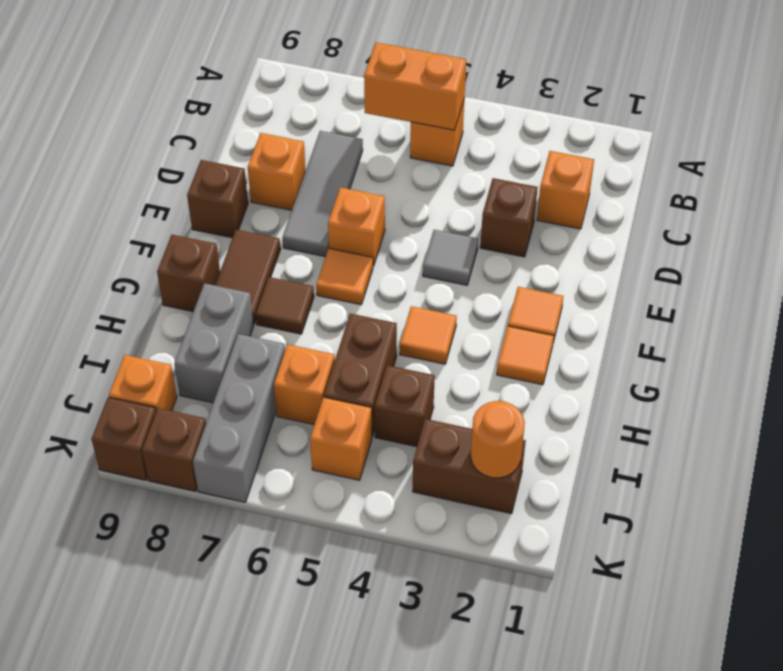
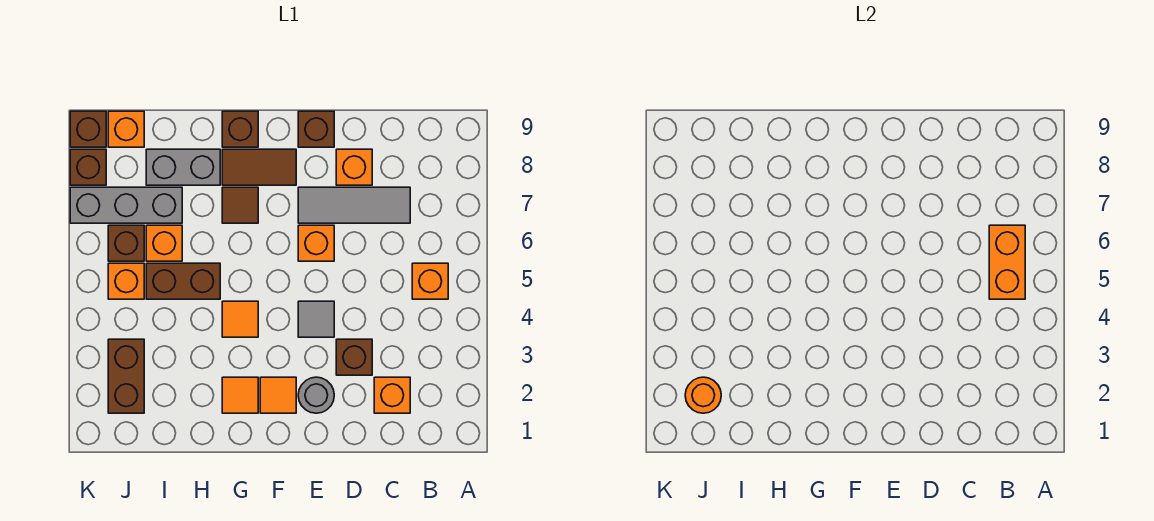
none -> grey round brick E2 level 1
orange tile F6 level 1 -> none
brown brick I4 level 1 -> brown brick J6 level 1

